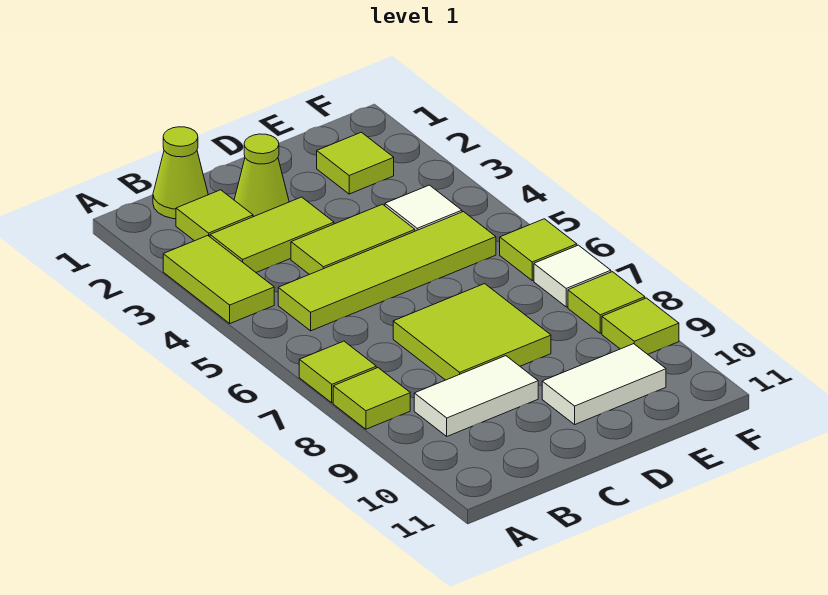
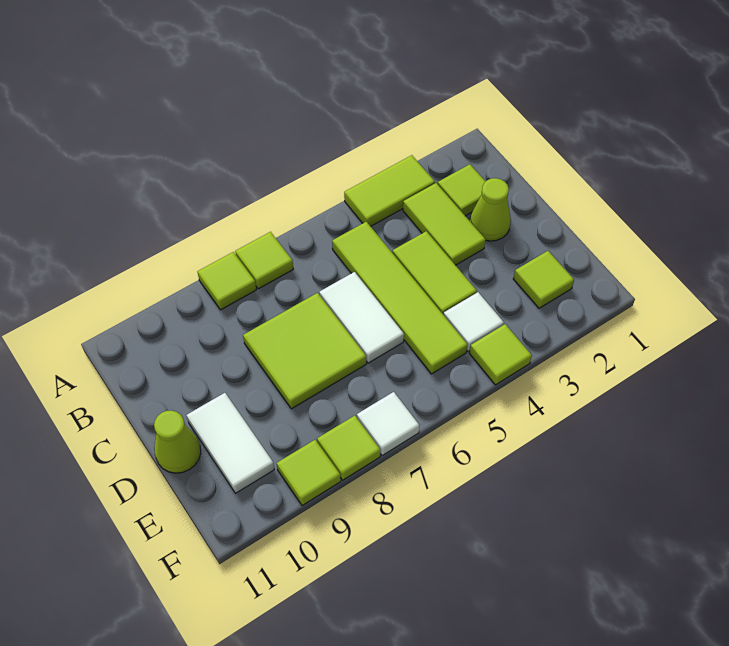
lime cone B1 level 1 -> lime cone D11 level 1
white tile B9:C9 level 1 -> white tile C6:D6 level 1
lime tile F6 level 1 -> lime tile F4 level 1

